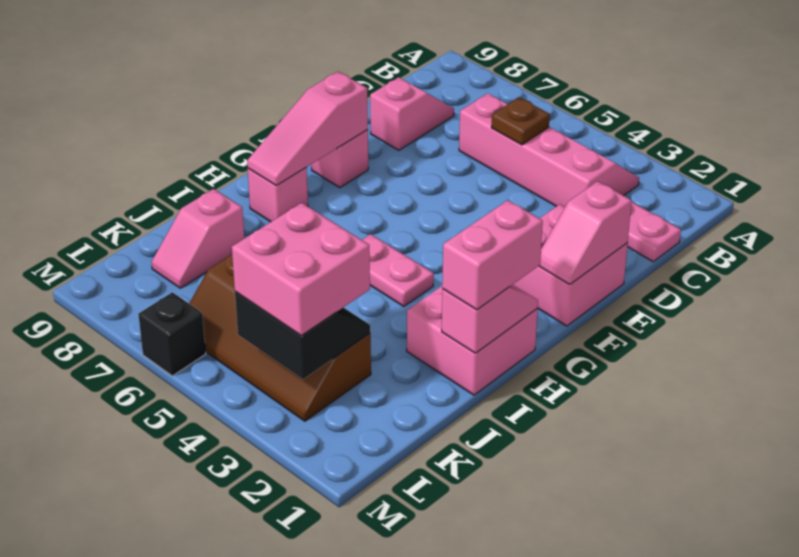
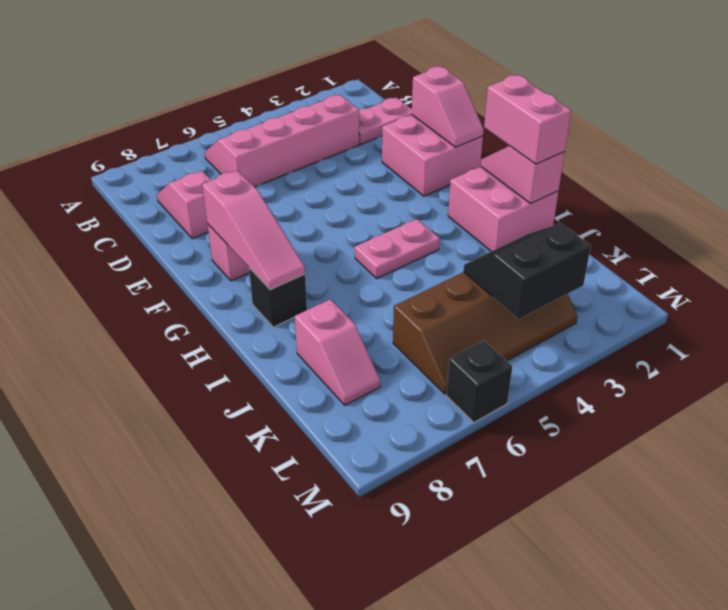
brown plate C5 level 2 -> none
pink brick H8 level 1 -> black brick H8 level 1
pink brick K3:L4 level 3 -> none

